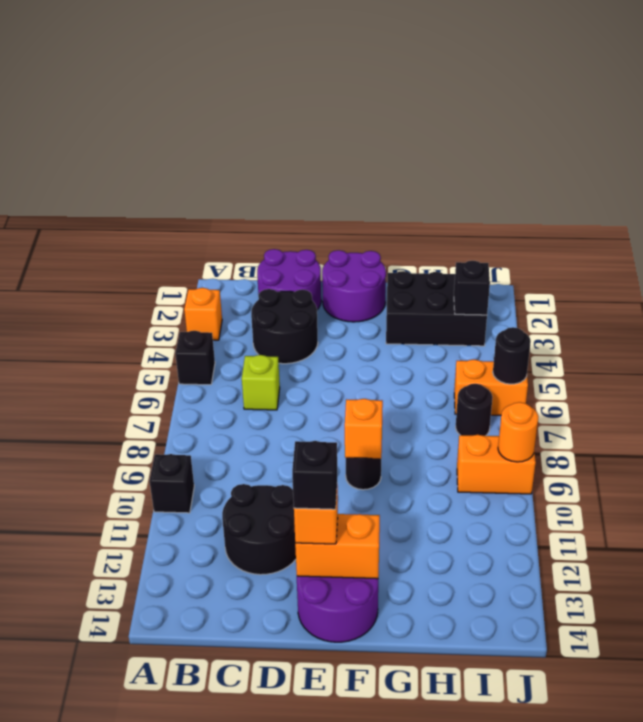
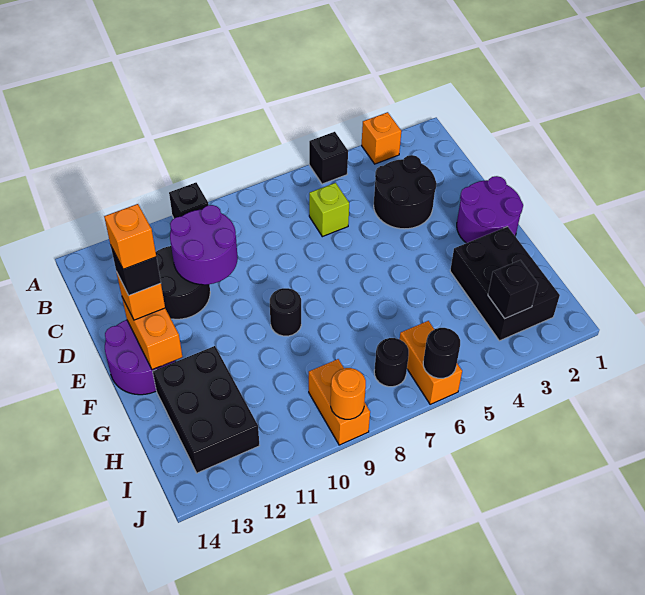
purple round brick C1:D2 level 1 -> purple round brick C10:D11 level 2
orange brick F9 level 2 -> orange brick E13 level 5
none -> black brick G12:I13 level 1

